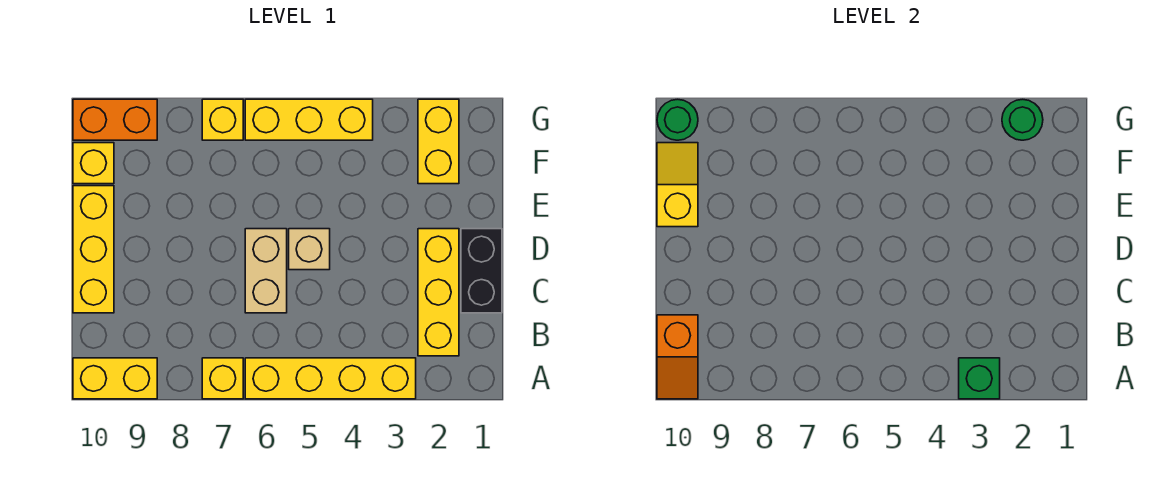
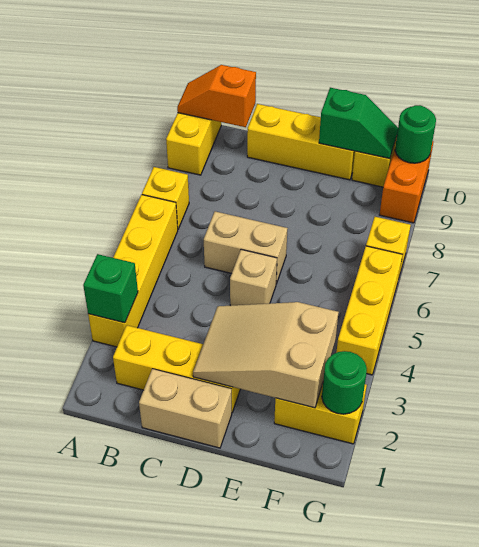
black brick C1:D1 level 1 -> tan brick C1:D1 level 1
none -> tan slope D2:F3 level 2 top F
yellow slope E10:F10 level 2 top E -> green slope E10:F10 level 2 top E

